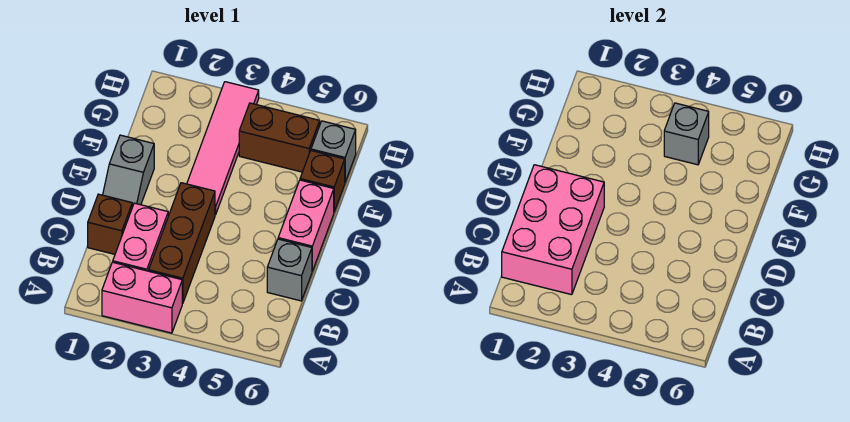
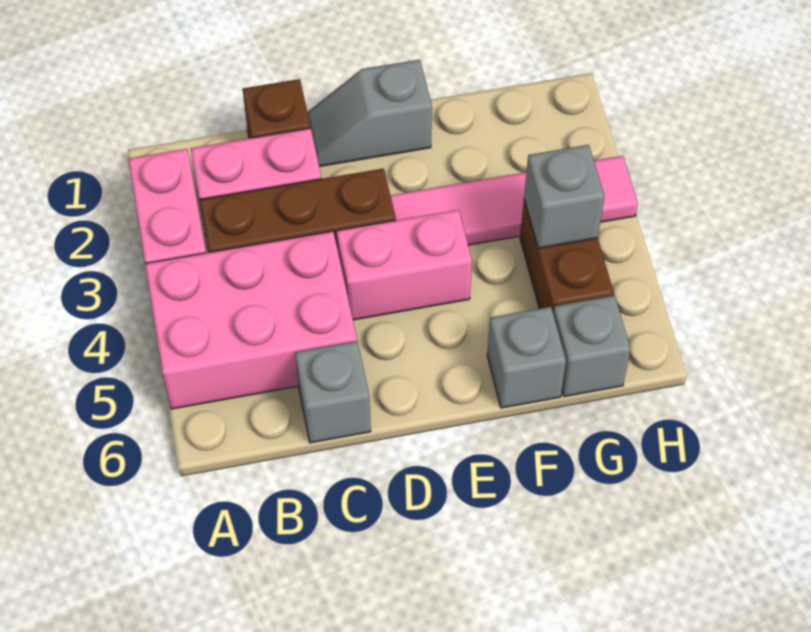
pink brick B1:D2 level 2 -> pink brick A4:C5 level 1
pink brick D6:E6 level 1 -> pink brick D4:E4 level 1
brown brick F6 level 1 -> grey brick F6 level 1

